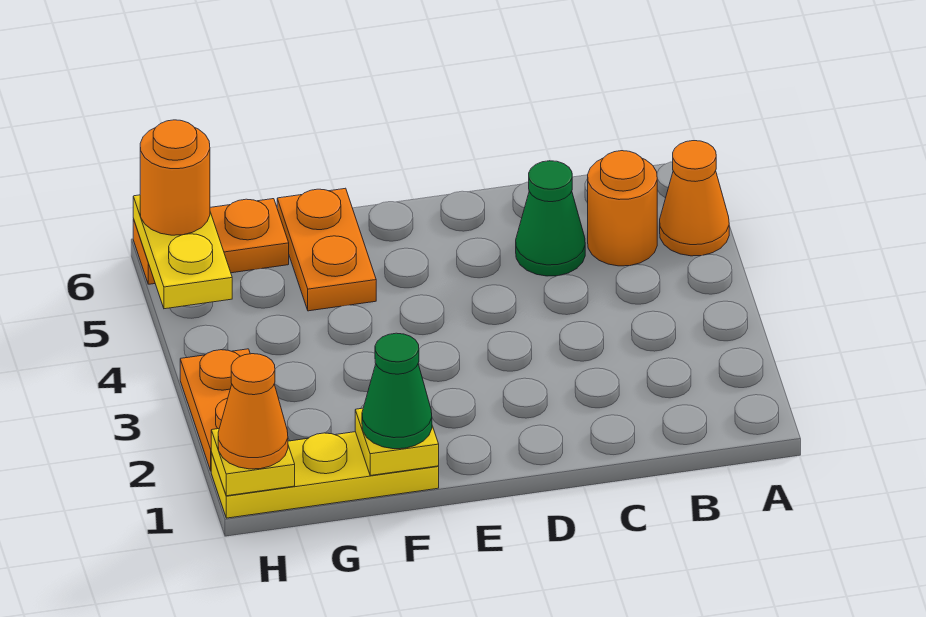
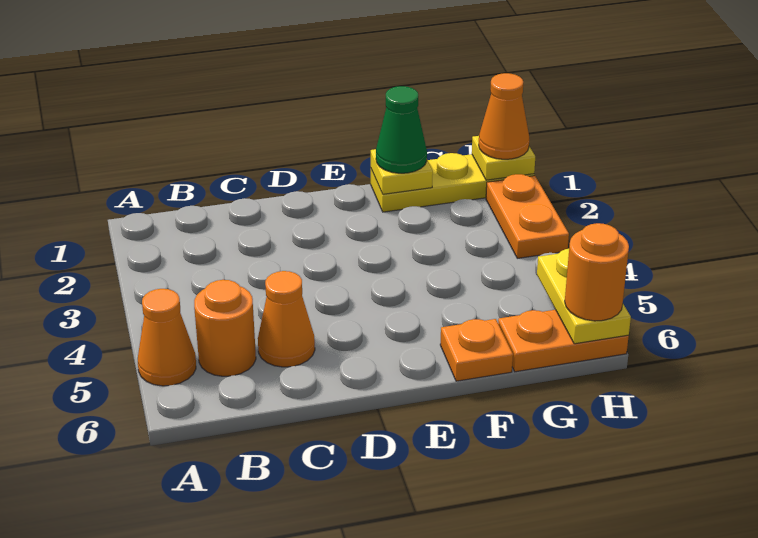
green cone C5 level 1 -> orange cone C5 level 1
orange plate F5:F6 level 1 -> orange plate F6 level 1

